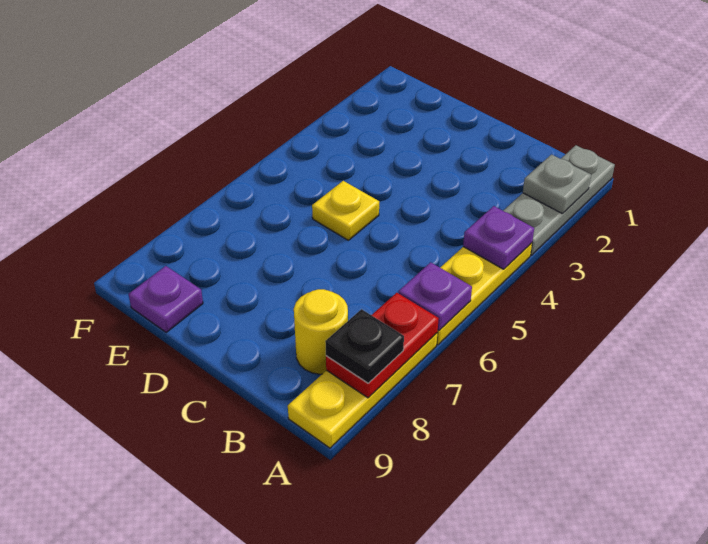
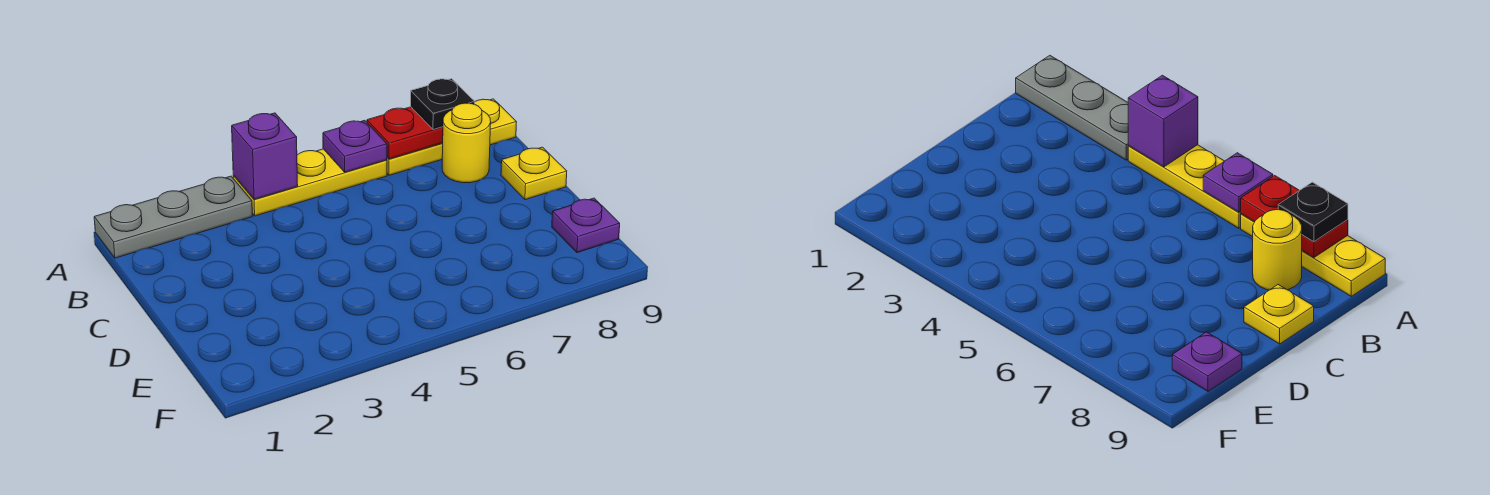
grey plate A2 level 2 -> none
purple plate A4 level 2 -> purple brick A4 level 2
yellow plate D5 level 1 -> yellow plate C9 level 1

